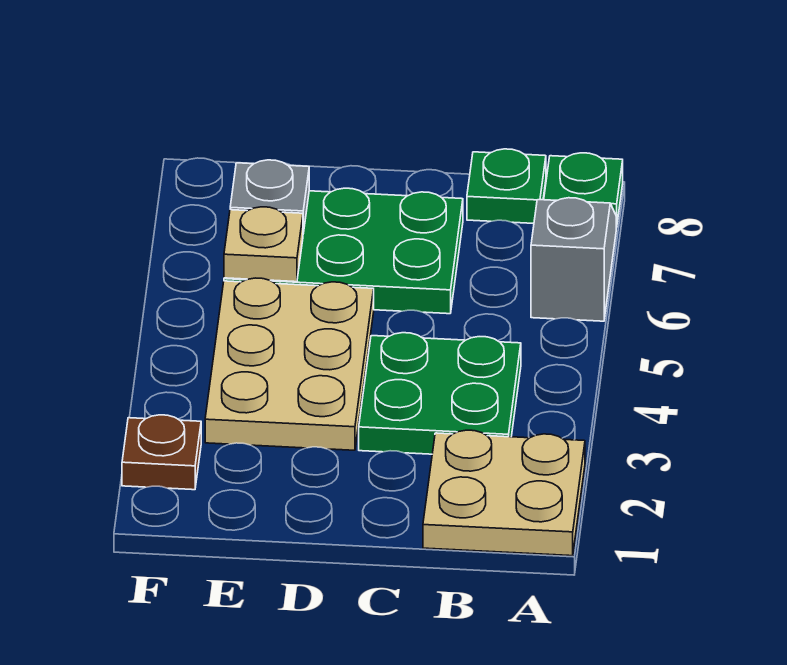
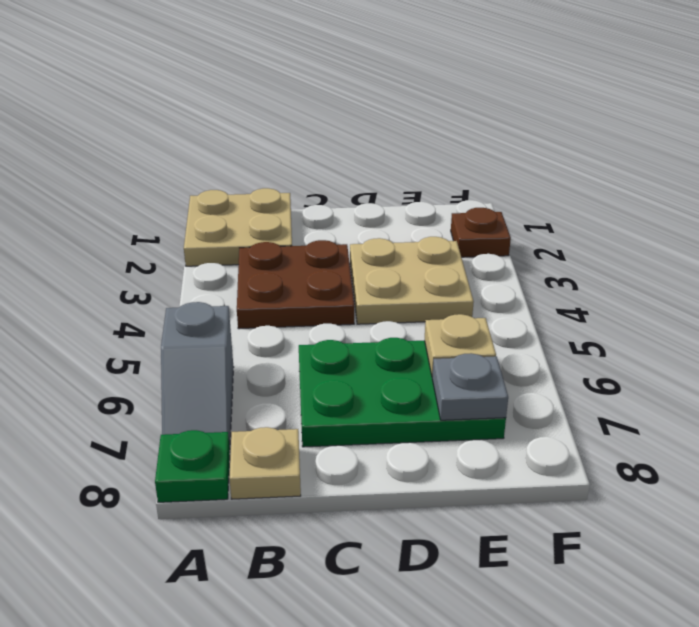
green plate B3:C4 level 1 -> brown plate B3:C4 level 1
green plate B8 level 1 -> tan plate B8 level 1
tan plate D3:E5 level 1 -> tan plate D3:E4 level 1

